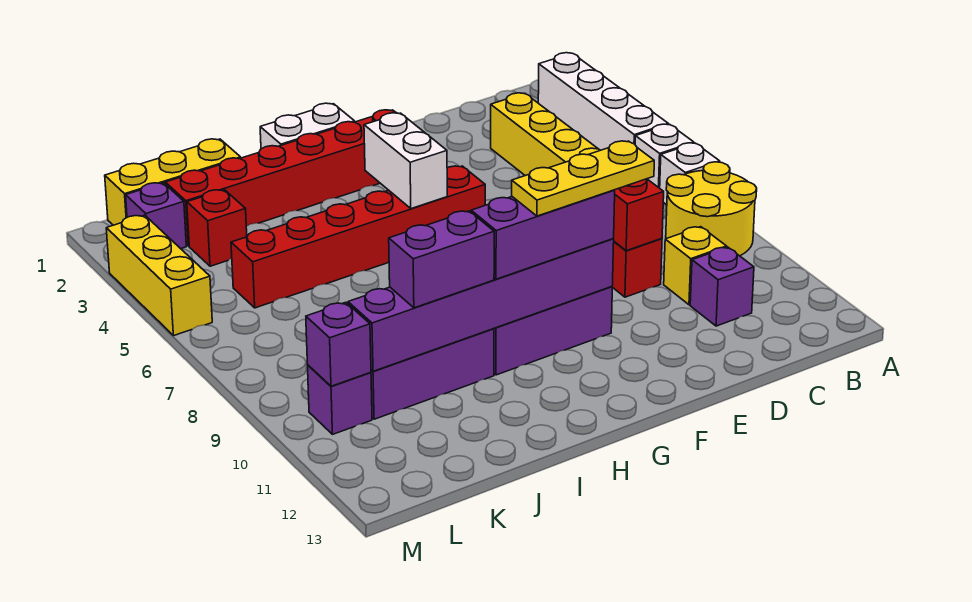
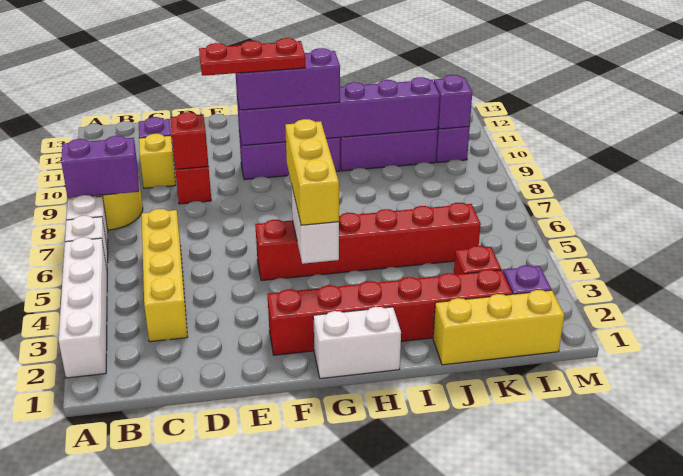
yellow plate E10:G10 level 4 -> red plate E10:G10 level 4
purple brick I10:J10 level 3 -> purple brick A8:B8 level 2
yellow brick M3:M5 level 1 -> yellow brick G4:G6 level 3

